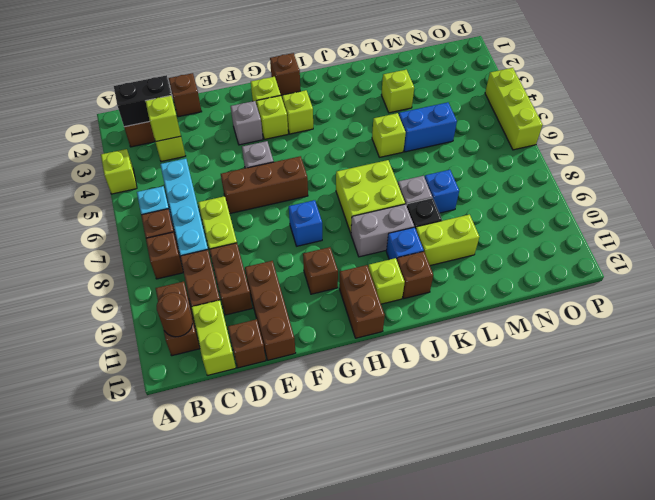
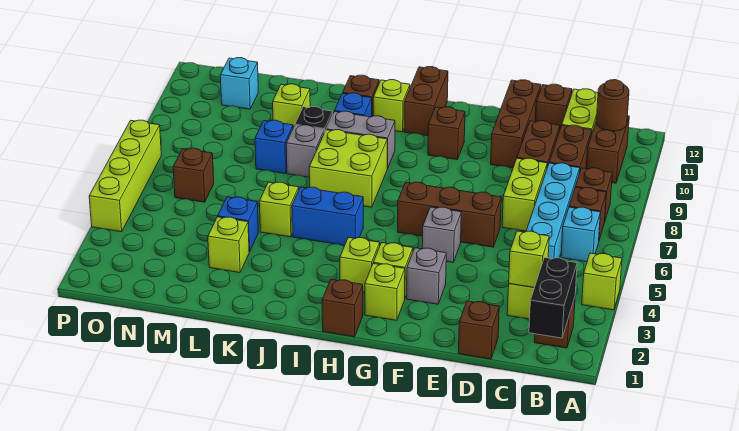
black brick B2:C2 level 2 -> black brick B1:B2 level 2
blue brick G8 level 1 -> blue brick L4 level 1
lime brick K10:L10 level 1 -> lime brick L10 level 1
blue brick L5:M5 level 1 -> blue brick I5:J5 level 1
none -> brown brick N6 level 1
none -> cyan brick N11 level 1
lime brick P4:P6 level 1 -> lime brick P4:P7 level 1

